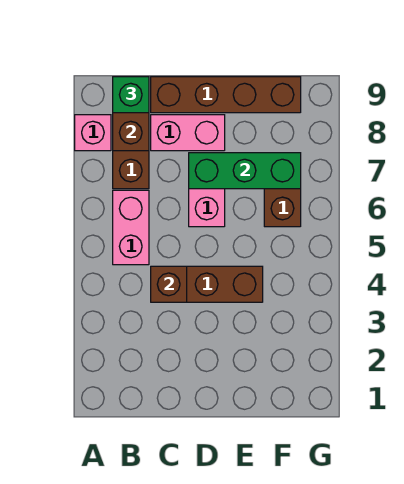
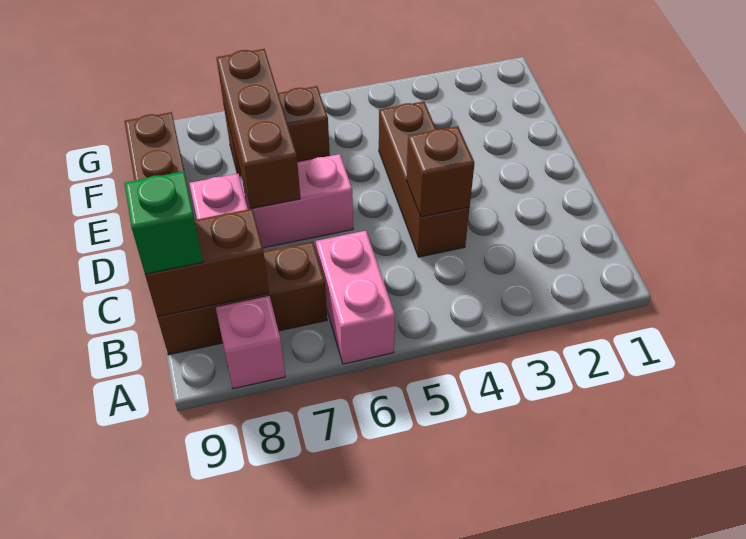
pink brick B5:B6 level 1 -> pink brick A6:B6 level 1
green brick D7:F7 level 2 -> brown brick D7:F7 level 2

